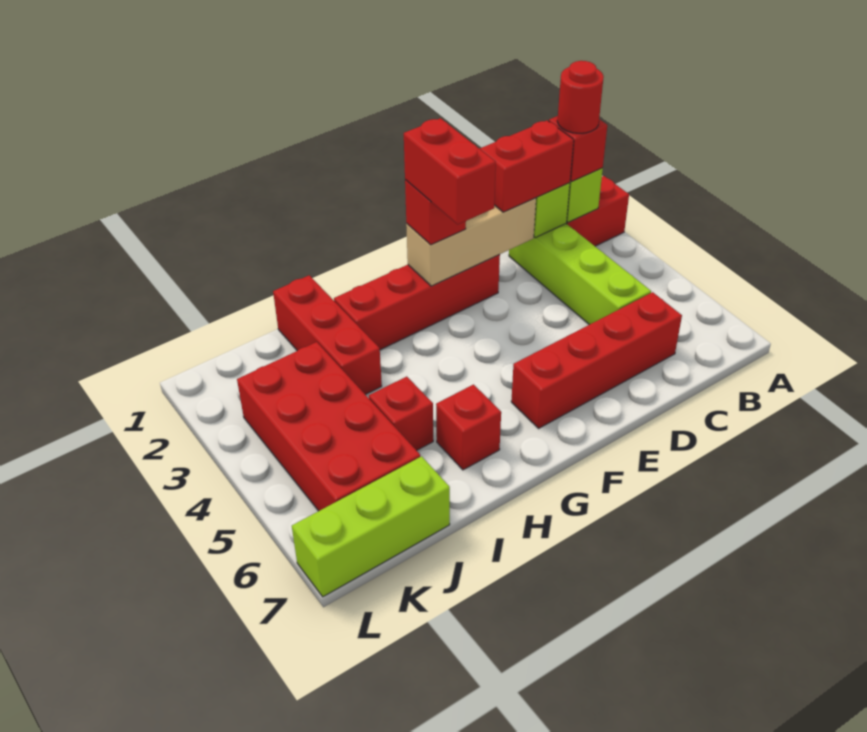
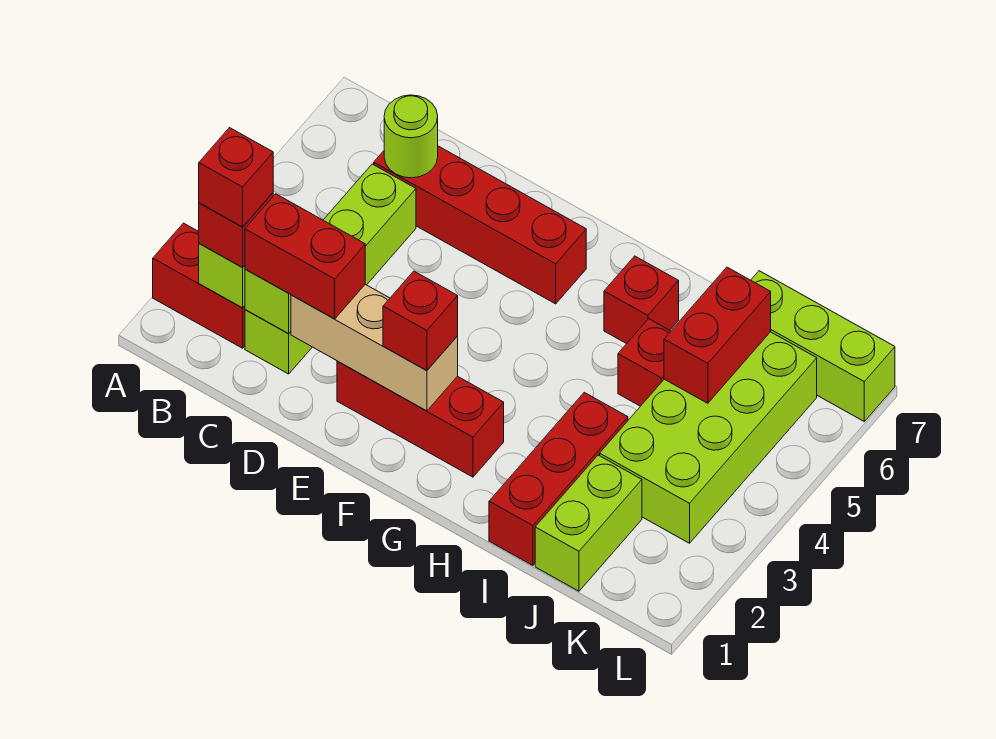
red round brick B2 level 4 -> red brick B2 level 4
none -> lime round brick C6 level 2
red brick E2:H2 level 1 -> red brick E2:G2 level 1
red brick F2:F3 level 4 -> red brick J5:J6 level 2
none -> lime brick J1:J2 level 1
red brick J3:K6 level 1 -> lime brick J3:K6 level 1

